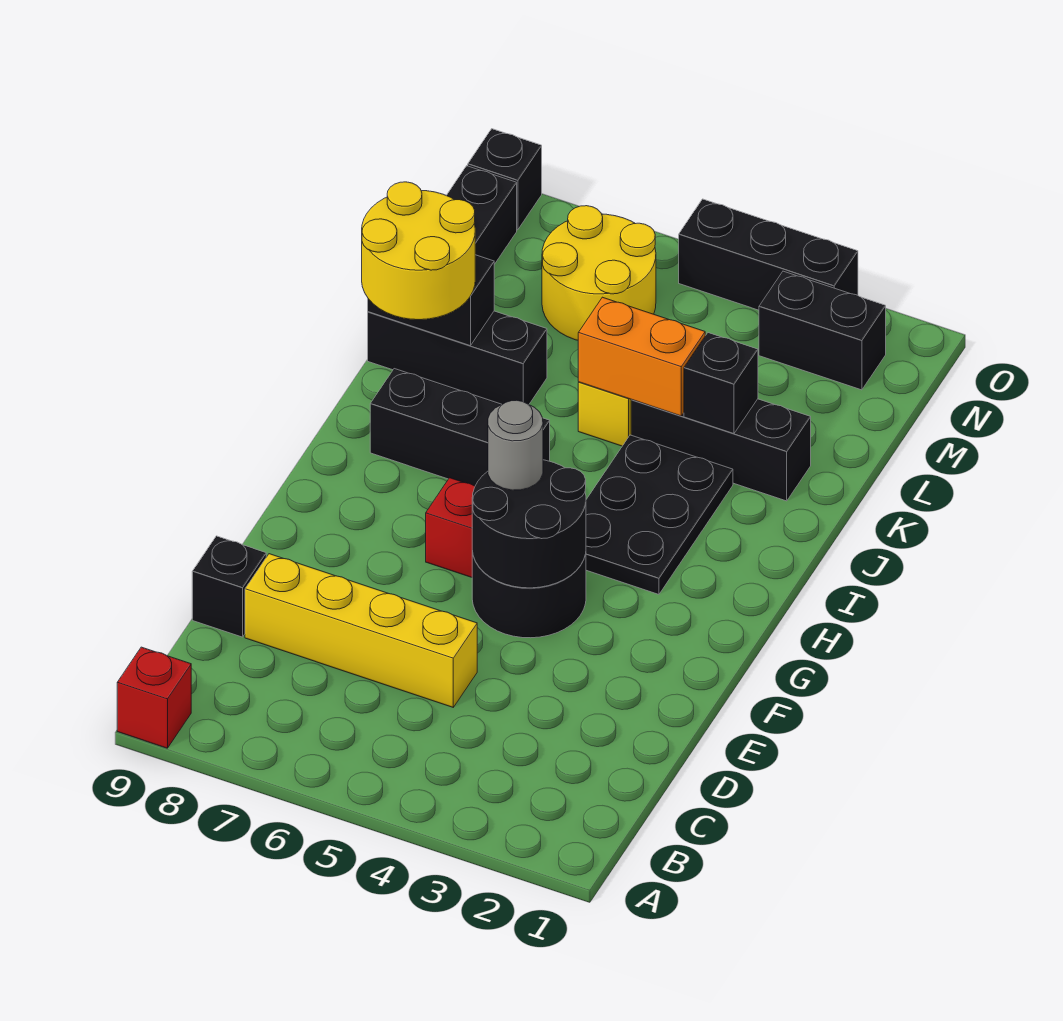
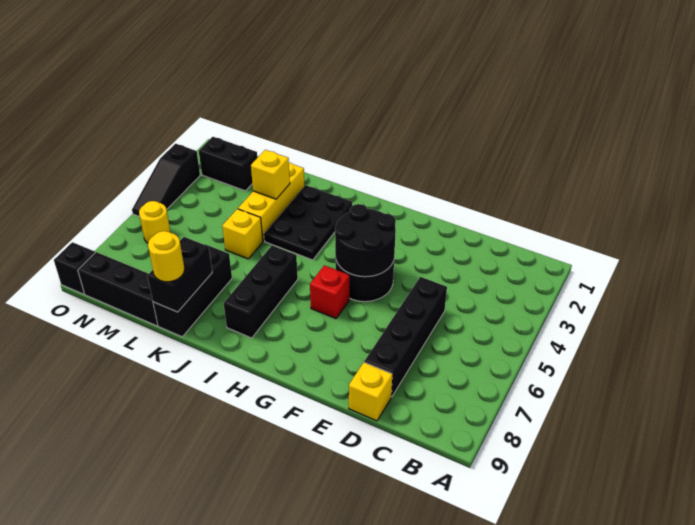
red brick A9 level 1 -> none
yellow brick D5:D8 level 1 -> black brick D5:D8 level 1
black brick D9 level 1 -> yellow brick D9 level 1
grey round brick G5 level 3 -> none
black plate H3:J4 level 1 -> black plate I2:J4 level 1
yellow round brick J8:K9 level 3 -> yellow round brick K9 level 3
black brick K2:K4 level 1 -> yellow brick K2:K4 level 1
black brick K3 level 2 -> yellow brick K3 level 2
orange brick K4:K5 level 2 -> none
yellow round brick M6:N7 level 1 -> yellow round brick N6 level 1
black brick N2:N3 level 1 -> black brick M2:N2 level 1
black brick O3:O5 level 1 -> black slope O3:O5 level 1 top 3

